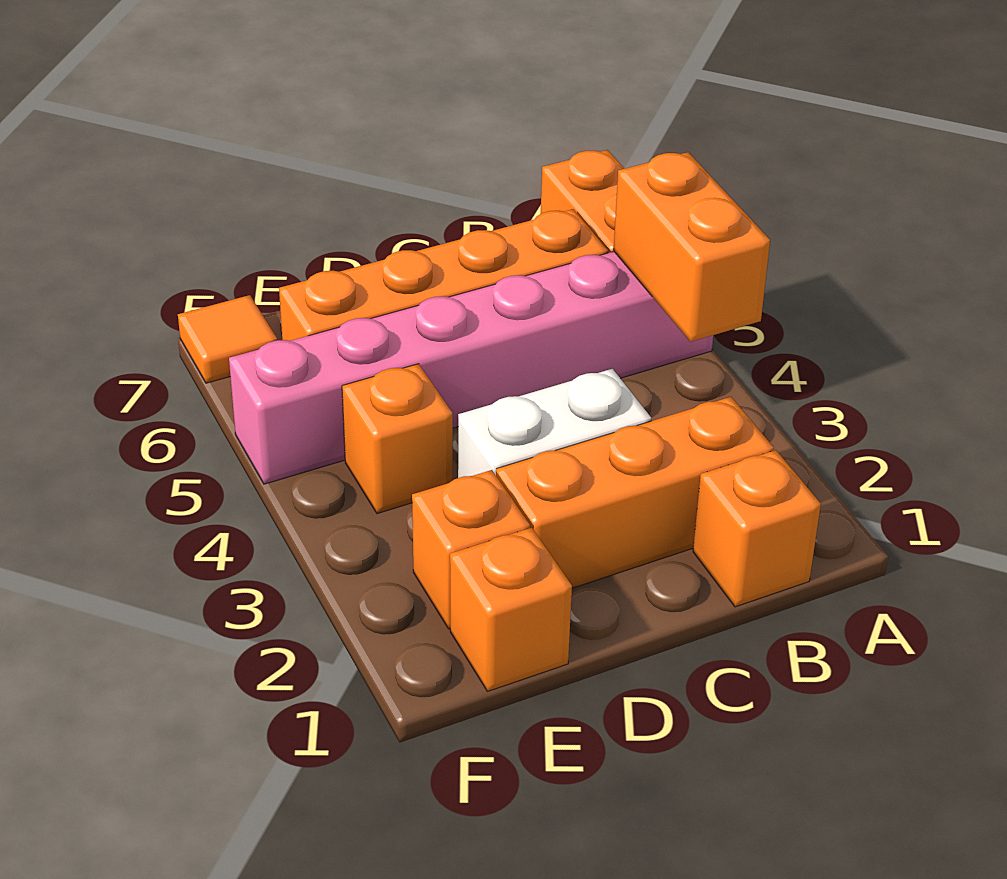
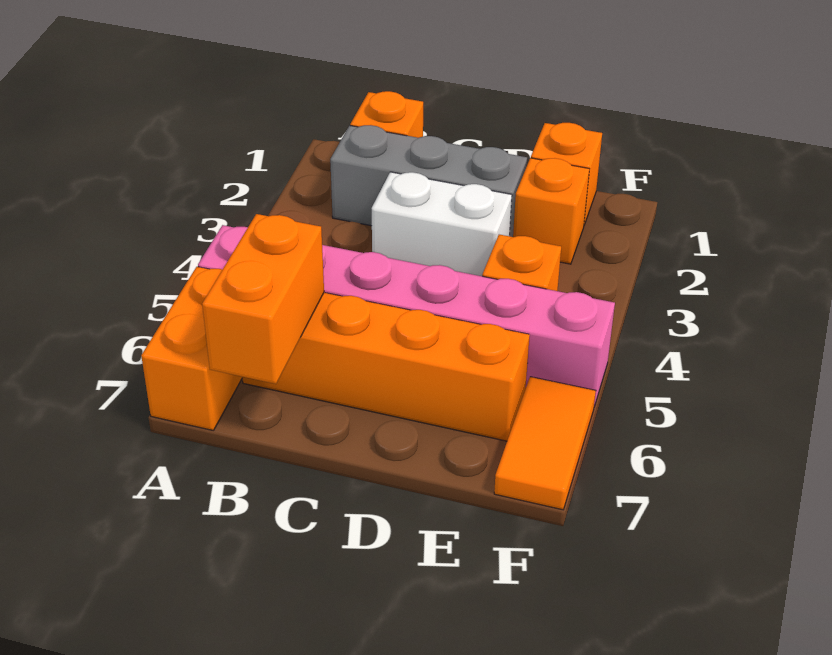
orange brick A4:A5 level 2 -> orange brick B6:B7 level 2
orange brick B2:D2 level 1 -> grey brick B2:D2 level 1
orange tile F7 level 1 -> orange tile F6:F7 level 1

